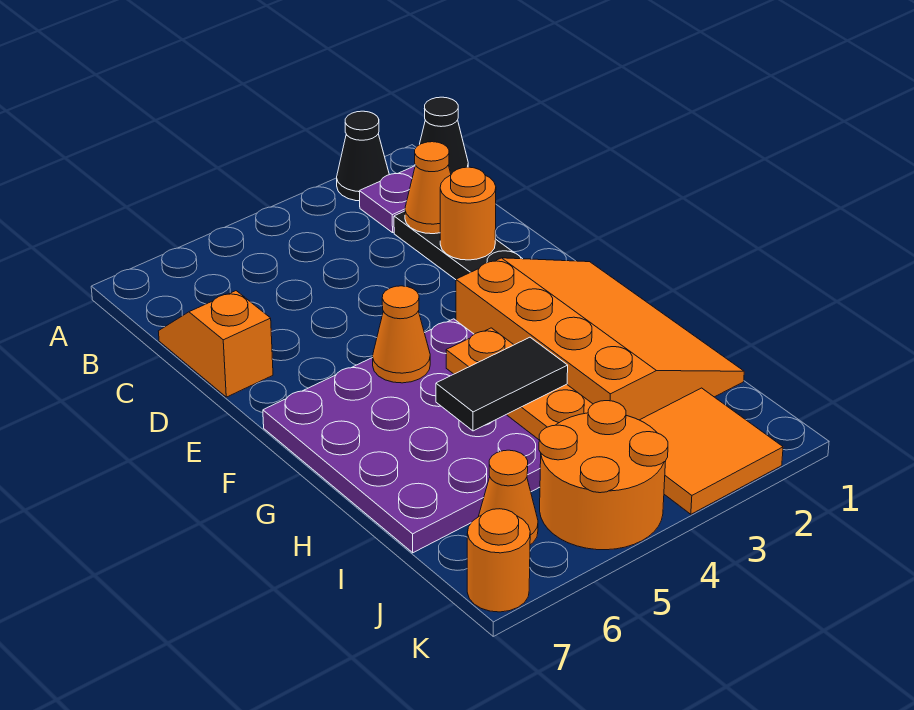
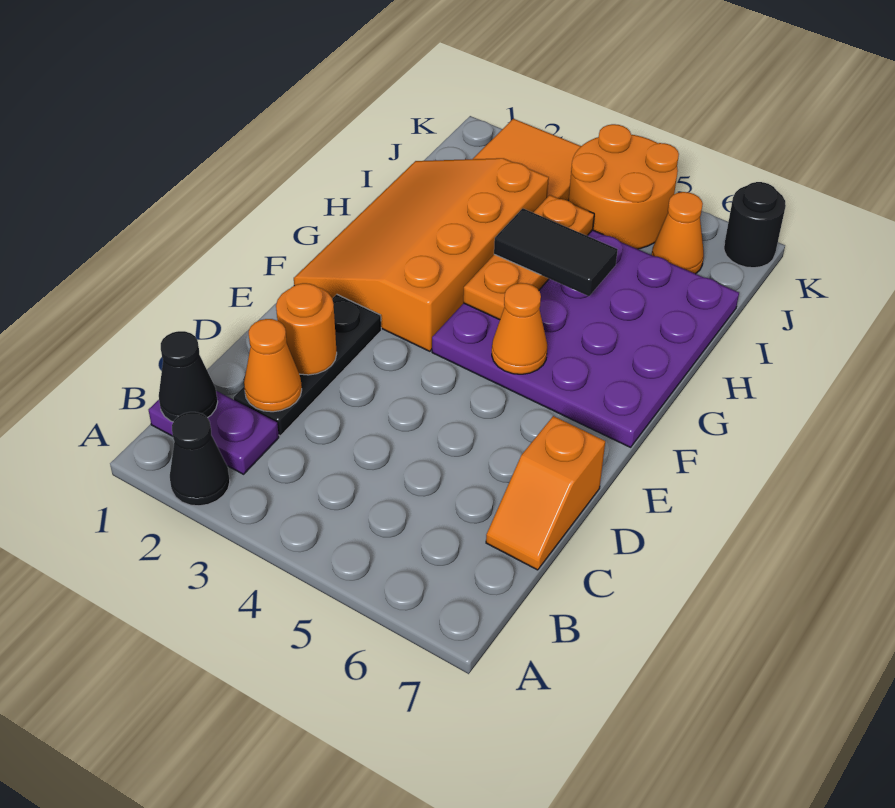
orange round brick K7 level 1 -> black round brick K7 level 1

